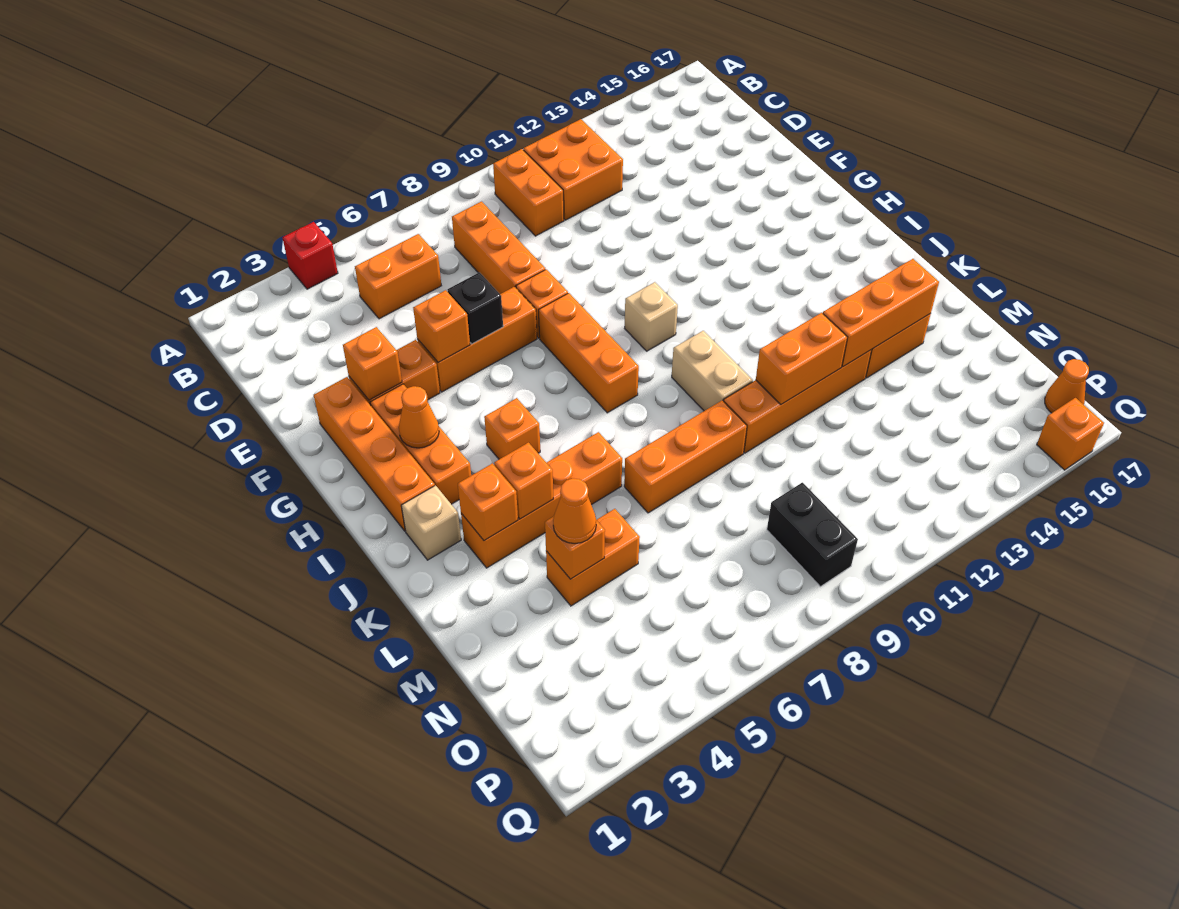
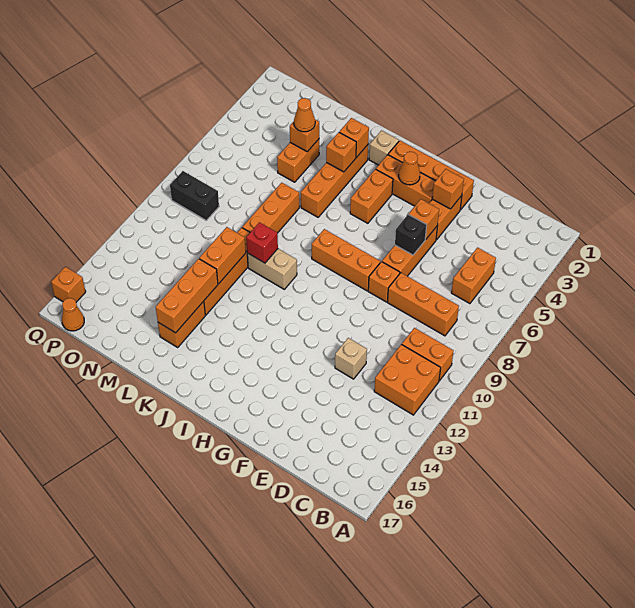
red brick A4 level 1 -> red brick K10 level 2
tan brick H10 level 1 -> tan brick E12 level 1
orange brick I5 level 1 -> orange brick I4:I5 level 1

